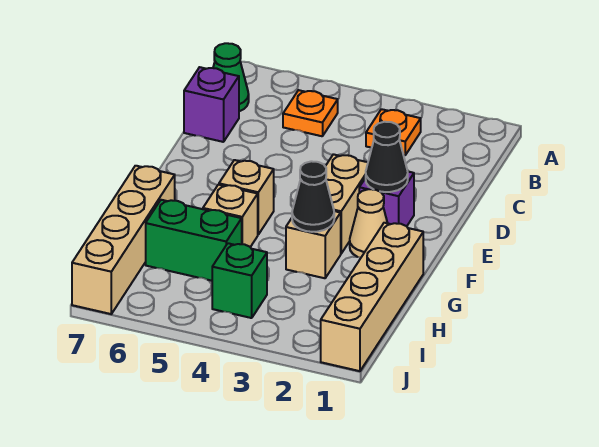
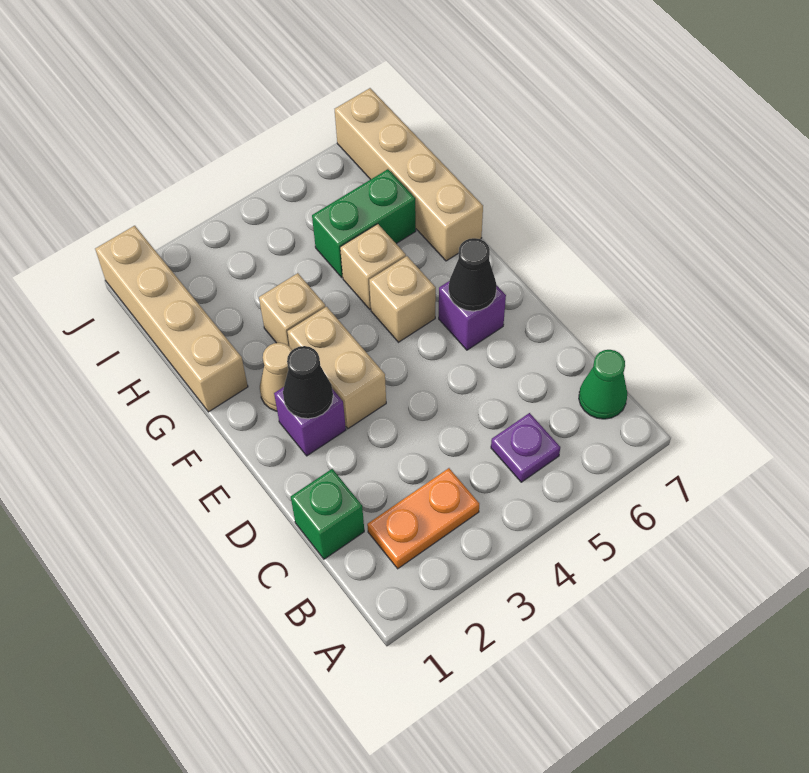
orange plate B3 level 1 -> orange plate B2:B3 level 1
orange plate B5 level 1 -> purple plate B5 level 1
purple brick C7 level 1 -> purple brick E6 level 1
black cone G3 level 2 -> black cone E6 level 2
green brick I4 level 1 -> green brick C1 level 1

